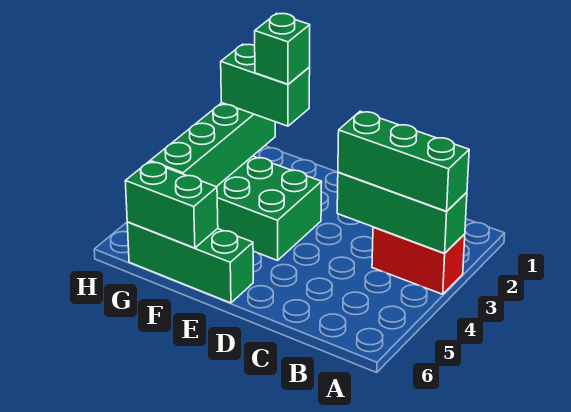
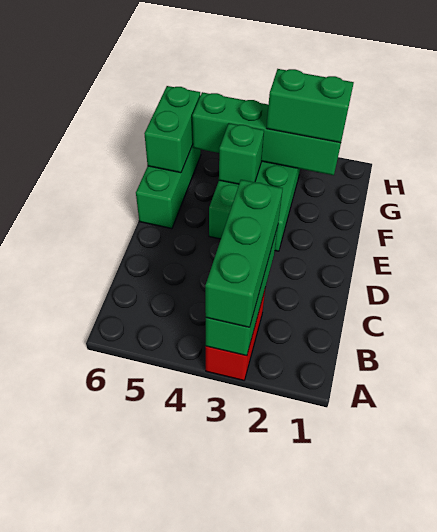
green brick F2:G2 level 3 -> green brick G2:G3 level 3
green brick F2 level 4 -> green brick F4 level 2

